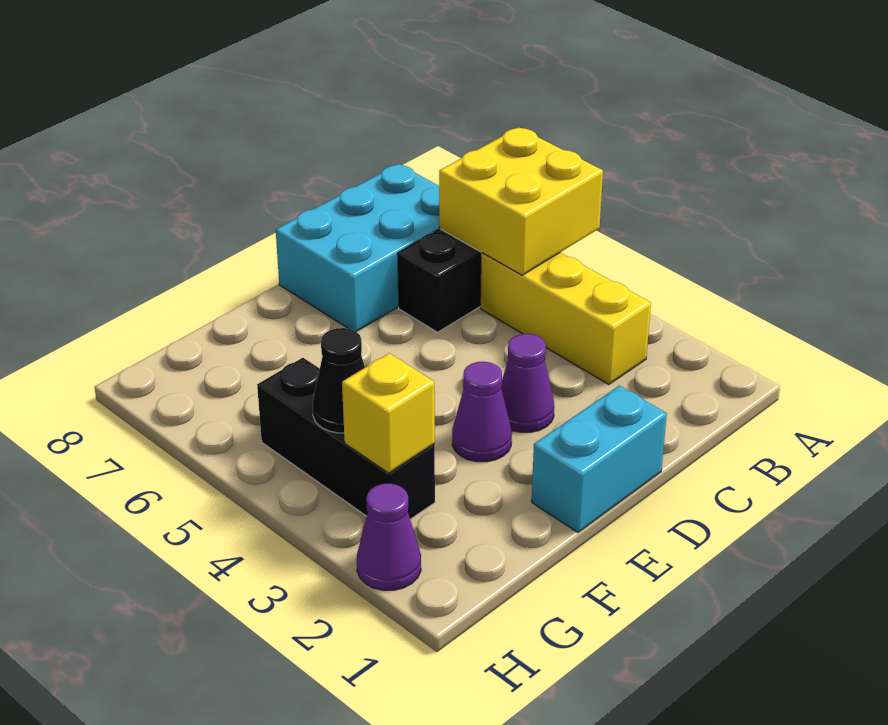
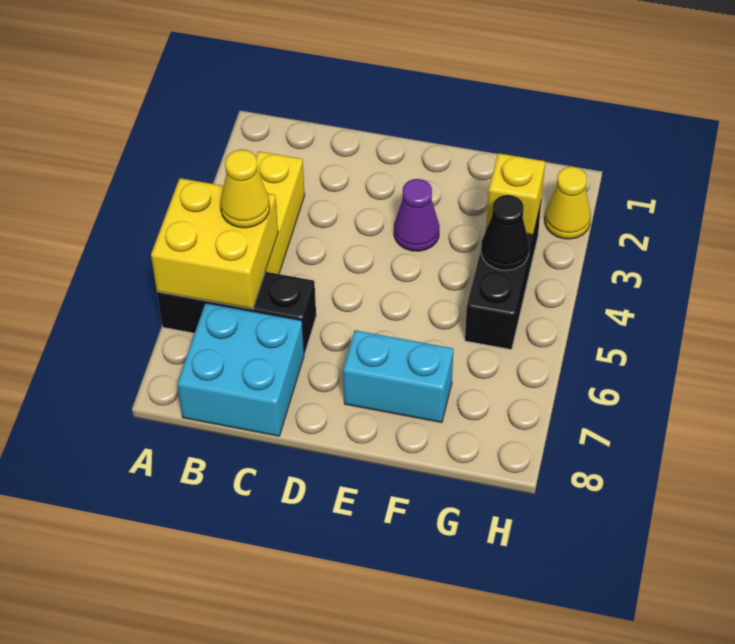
none -> yellow cone B5 level 3
cyan brick B7:D8 level 1 -> cyan brick B7:C8 level 1
cyan brick D1:E1 level 1 -> cyan brick E7:F7 level 1
purple cone D3 level 1 -> none
purple cone H2 level 1 -> yellow cone H2 level 1

